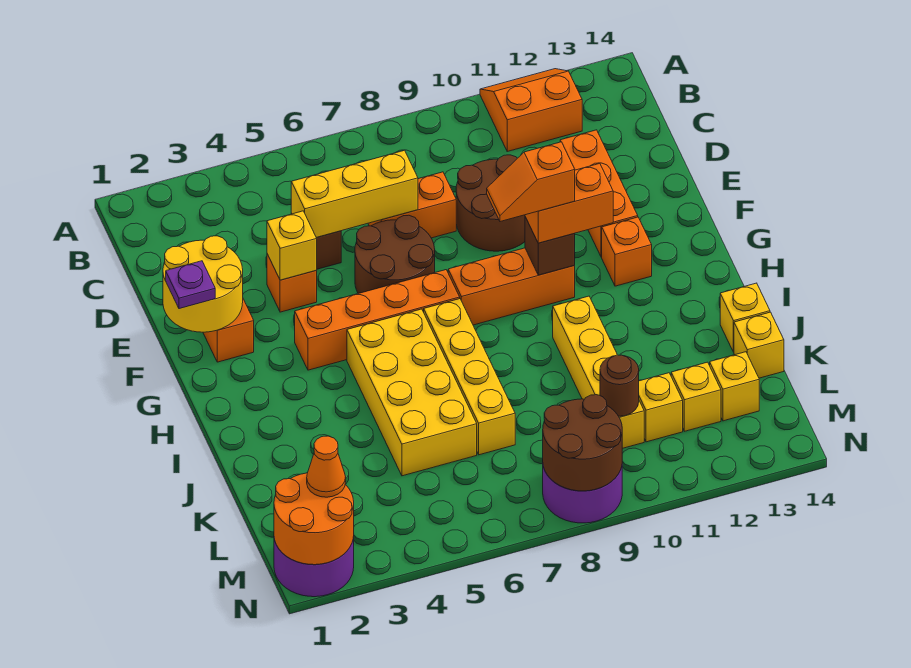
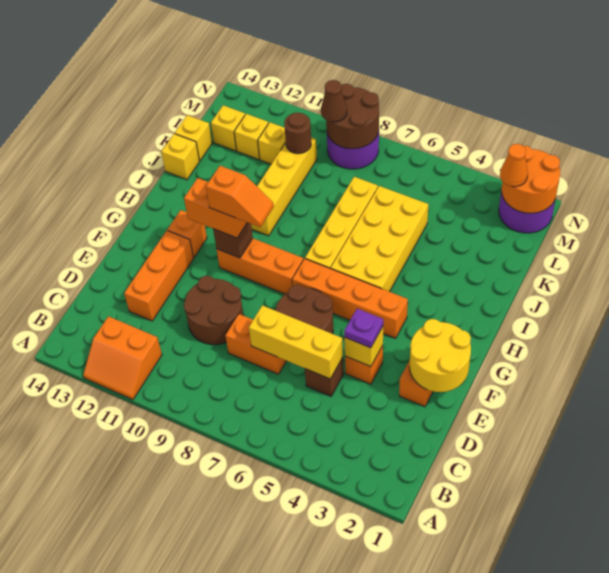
purple plate F1 level 3 -> purple plate E4 level 3
none -> brown cone M9 level 3

